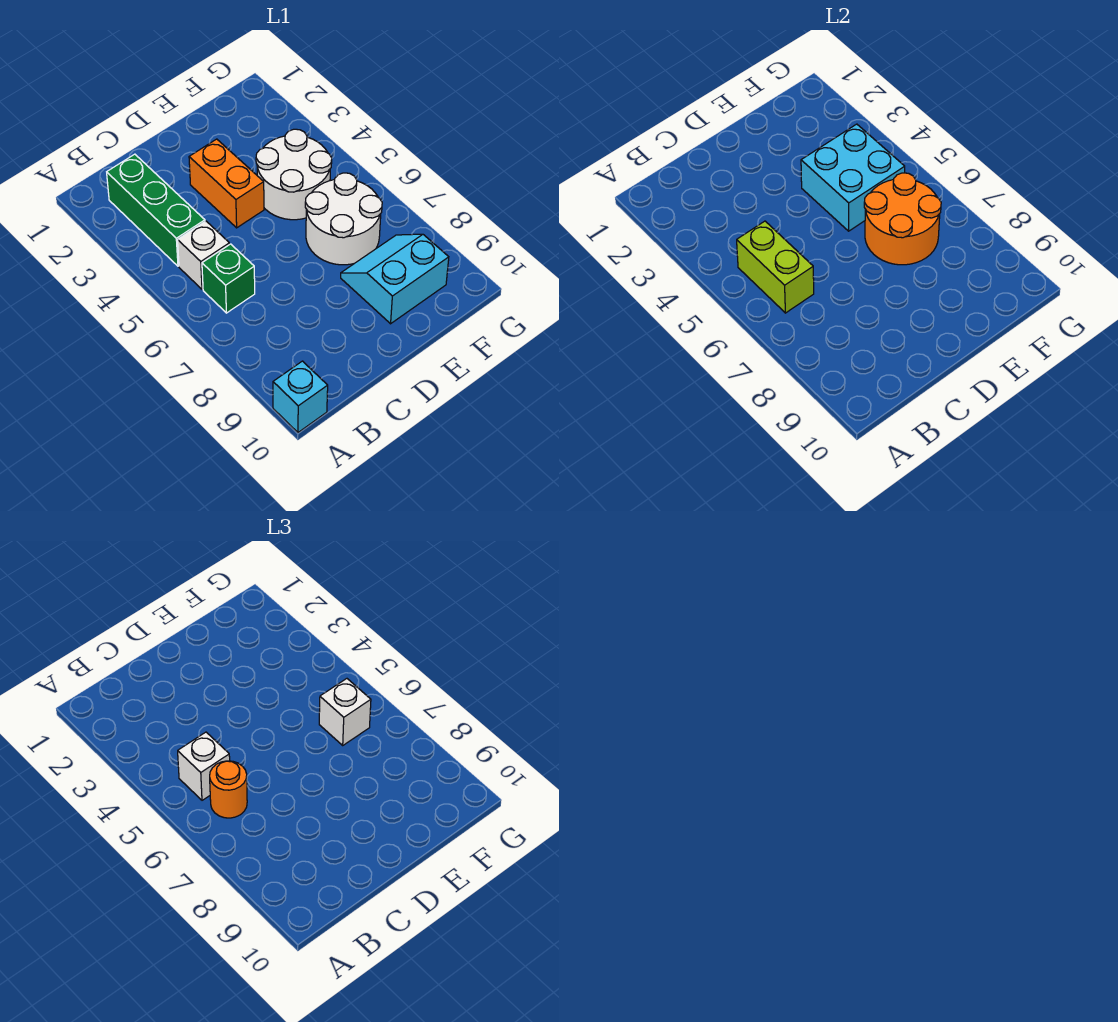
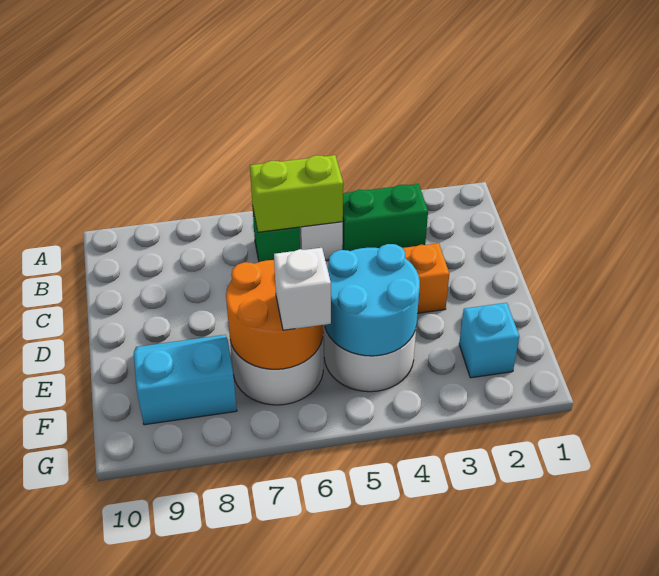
cyan brick A10 level 1 -> cyan brick F2 level 1
green brick B2:B4 level 1 -> green brick B3:B4 level 1
white brick B5 level 3 -> none
orange round brick B6 level 3 -> none
cyan brick E4:F5 level 2 -> cyan round brick E4:F5 level 2
cyan slope E8:F9 level 1 top 9 -> cyan slope E8:F9 level 1 top F

